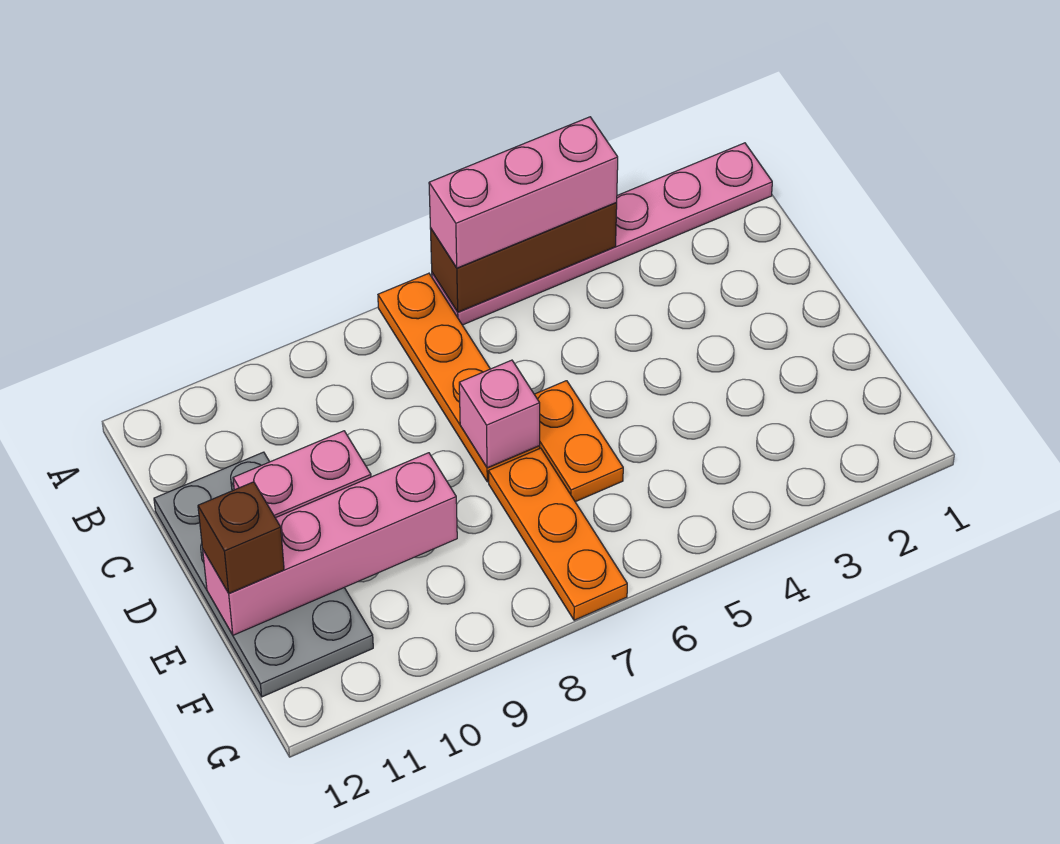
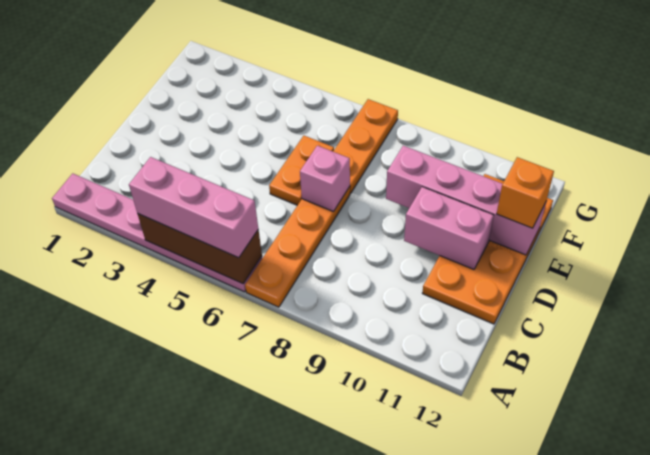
grey plate C11:F12 level 1 -> orange plate C11:F12 level 1
brown brick E12 level 3 -> orange brick E12 level 3

